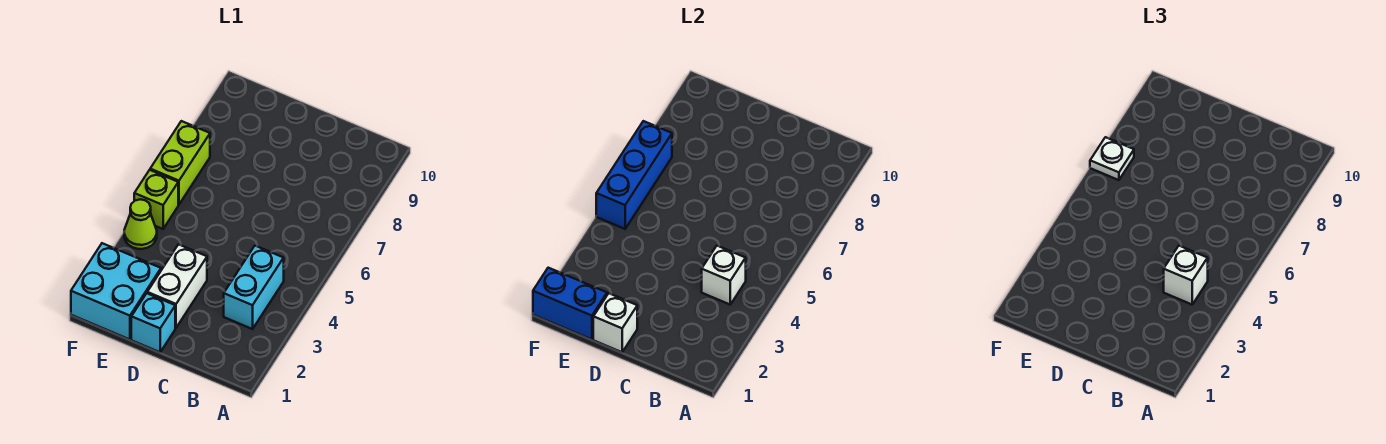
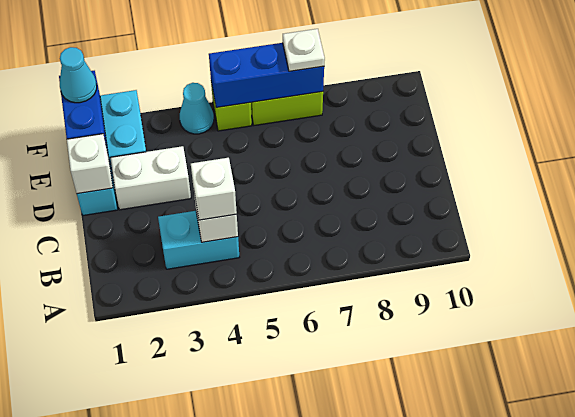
none -> cyan cone F1 level 3
lime cone F4 level 1 -> cyan cone F4 level 1

